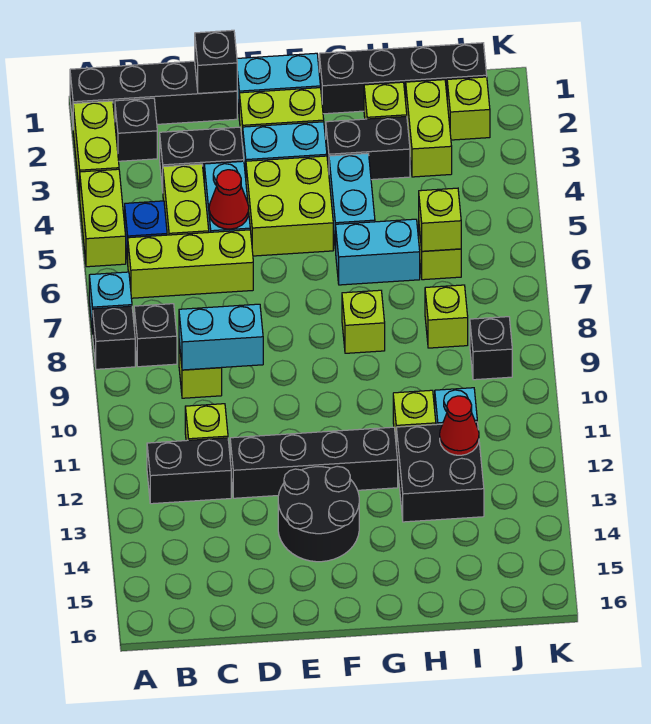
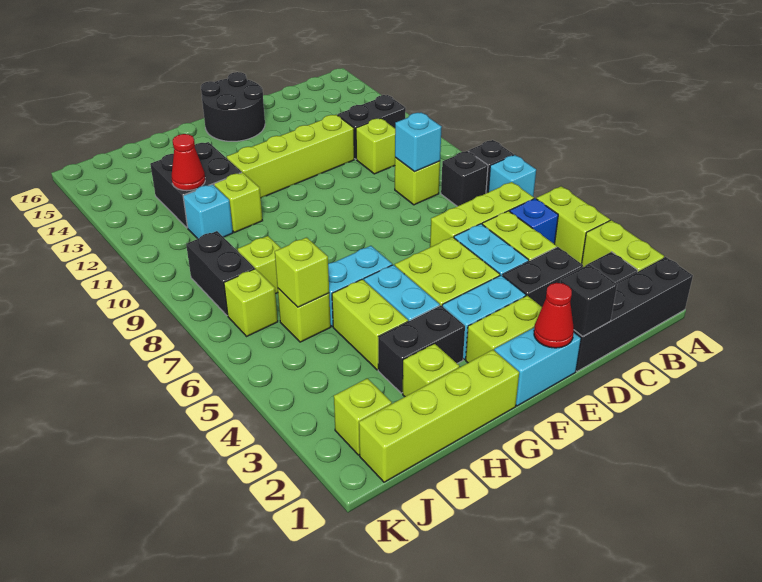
cyan brick C9:D9 level 2 -> cyan brick C9 level 2
red cone D5 level 2 -> red cone E1 level 2
black brick D12:G12 level 1 -> lime brick D12:G12 level 1
black round brick E13:F14 level 1 -> black round brick E15:F16 level 1
black brick G1:J1 level 1 -> lime brick G1:J1 level 1
lime brick G8 level 1 -> lime brick J7 level 1
lime brick I2:I3 level 1 -> lime brick H4:H5 level 1
black brick J9 level 1 -> black brick J8:J9 level 1

